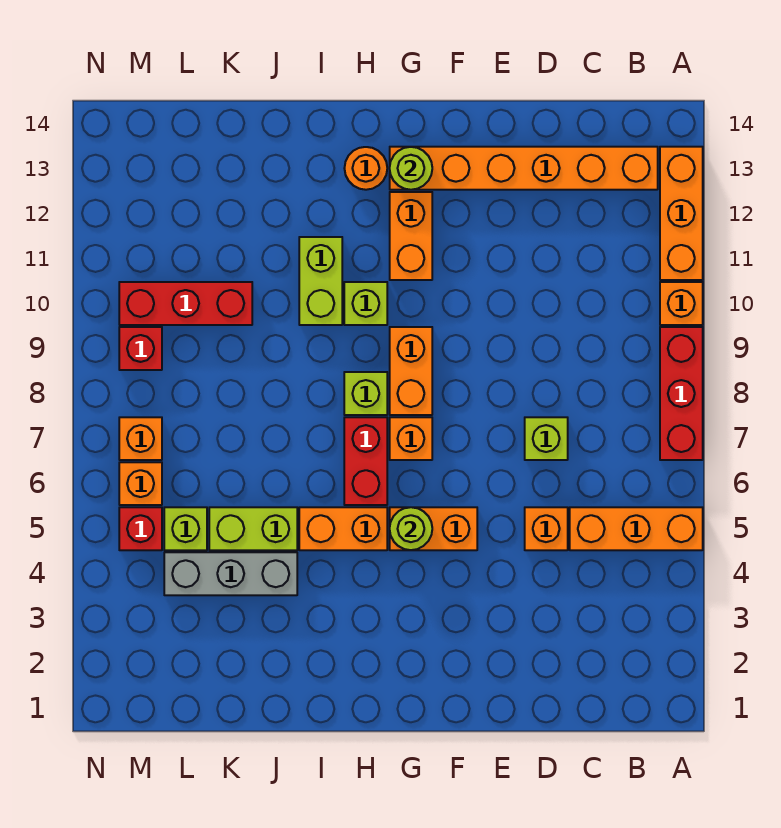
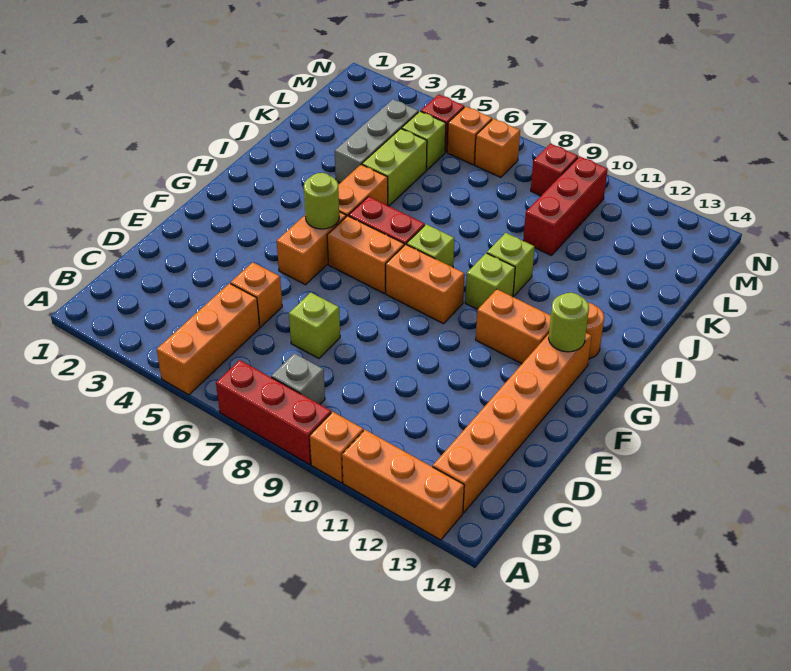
none -> grey brick B8 level 1
orange brick G7 level 1 -> orange brick G6:G7 level 1
lime brick I10:I11 level 1 -> lime brick I10 level 1

